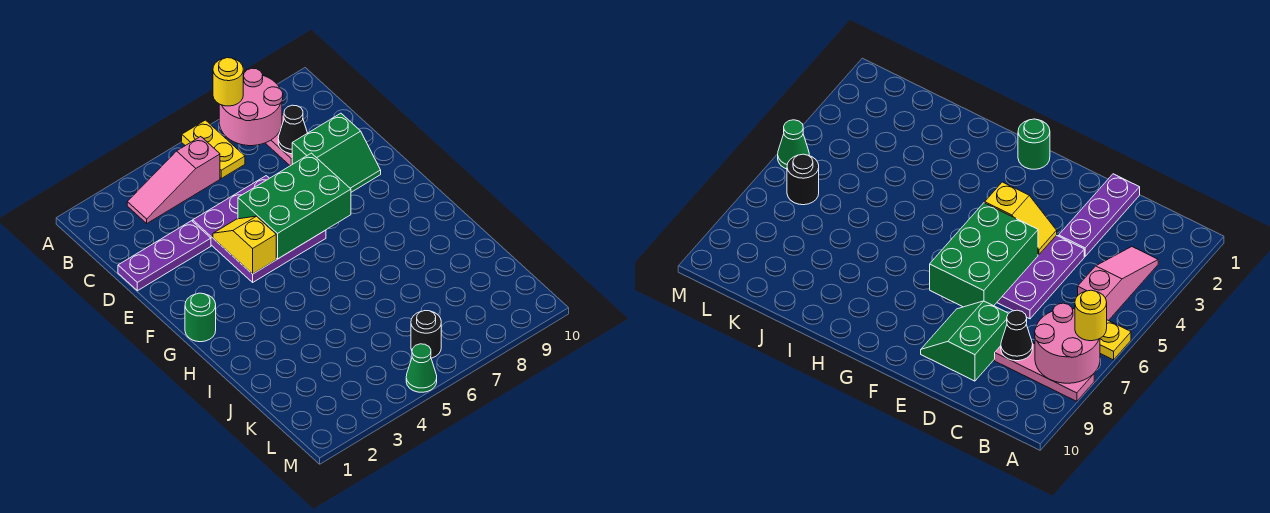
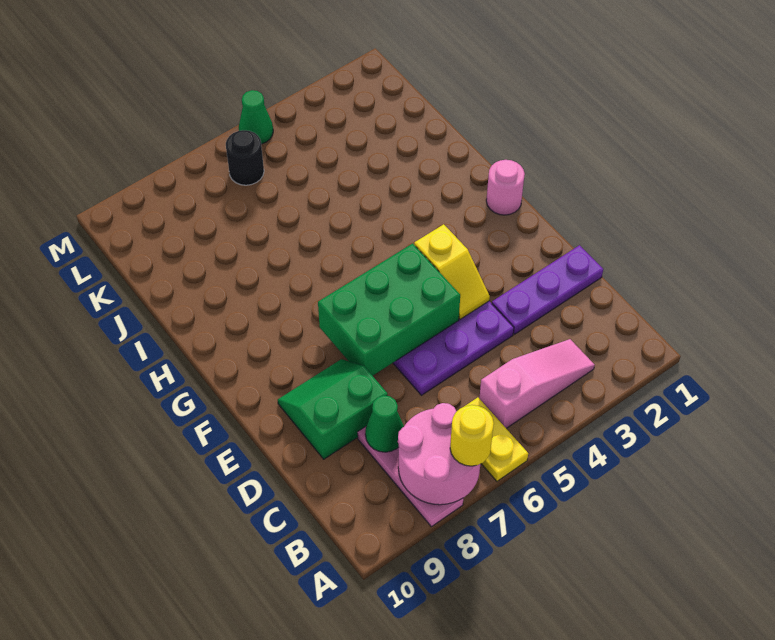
black cone C8 level 2 -> green cone C8 level 2
green round brick G1 level 1 -> pink round brick G1 level 1

